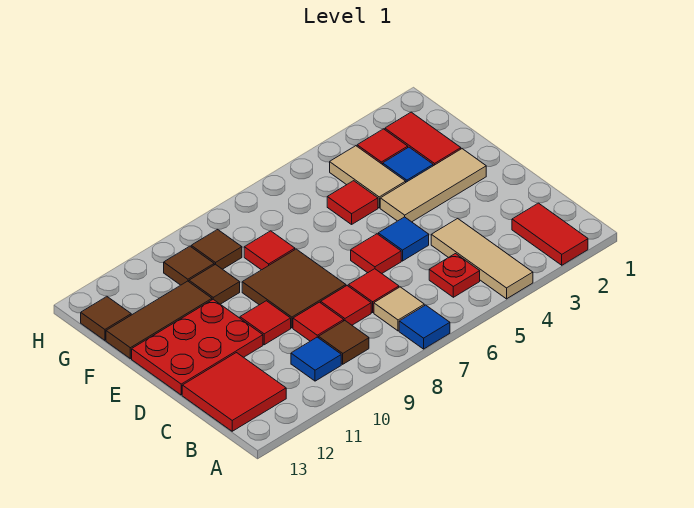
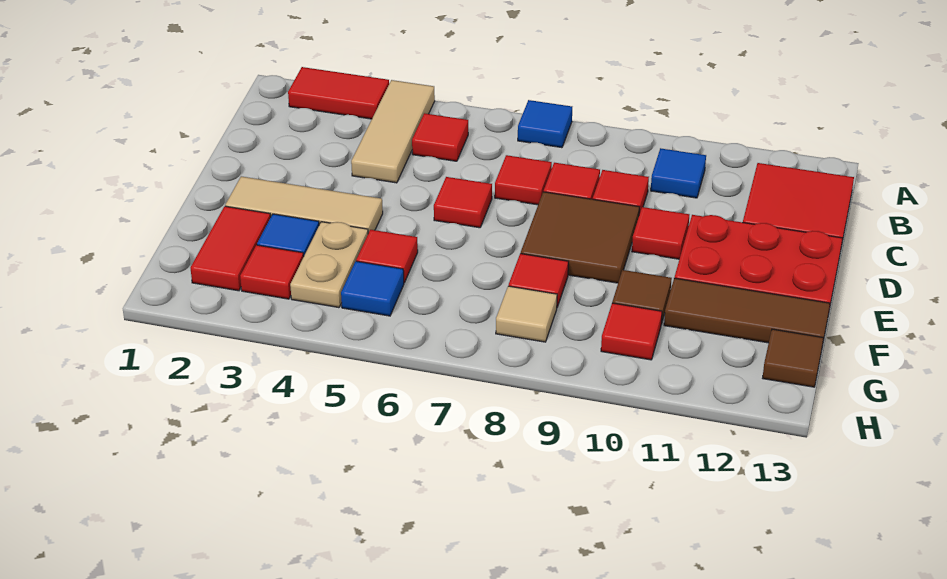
red tile A2:B2 level 1 -> red tile A2:A3 level 1
red plate B5 level 1 -> red tile B5 level 1
tan tile B7 level 1 -> tan tile G8 level 1
brown tile B9 level 1 -> none
blue tile D5 level 1 -> blue tile G5 level 1
tan tile F4:G4 level 1 -> tan plate F4:G4 level 1
brown tile G9 level 1 -> none
brown tile G10 level 1 -> red tile G10 level 1

